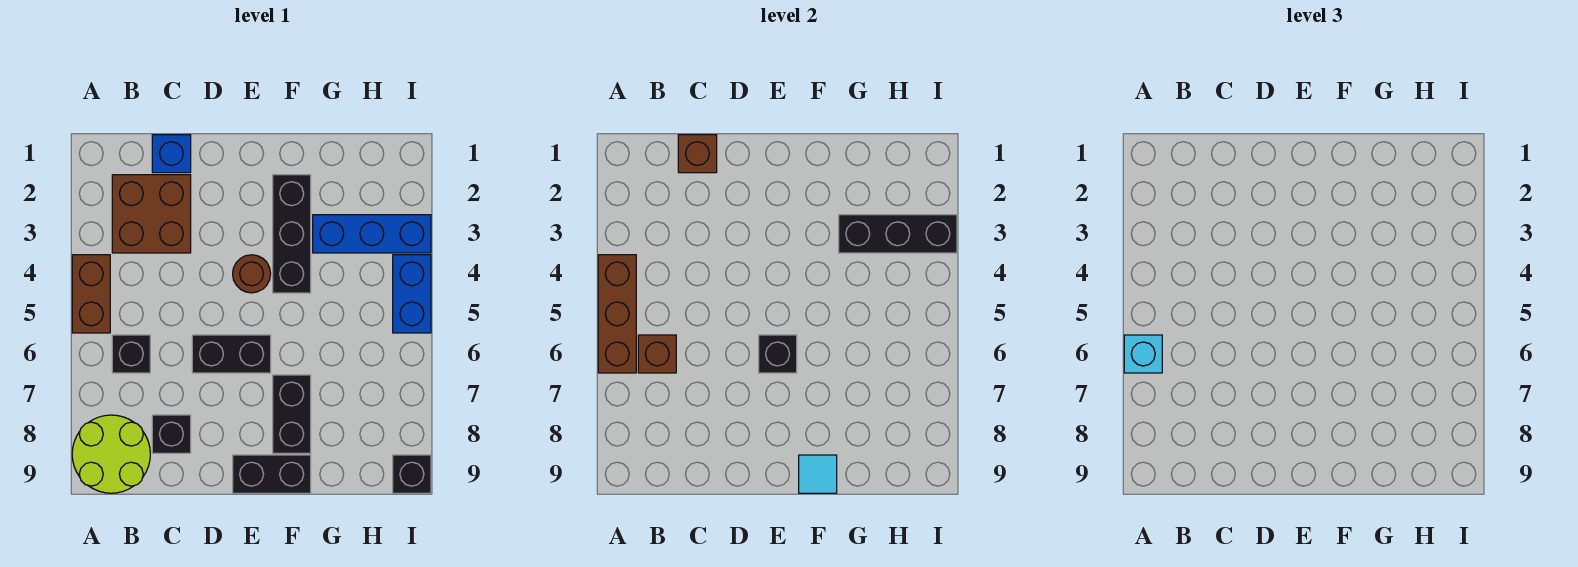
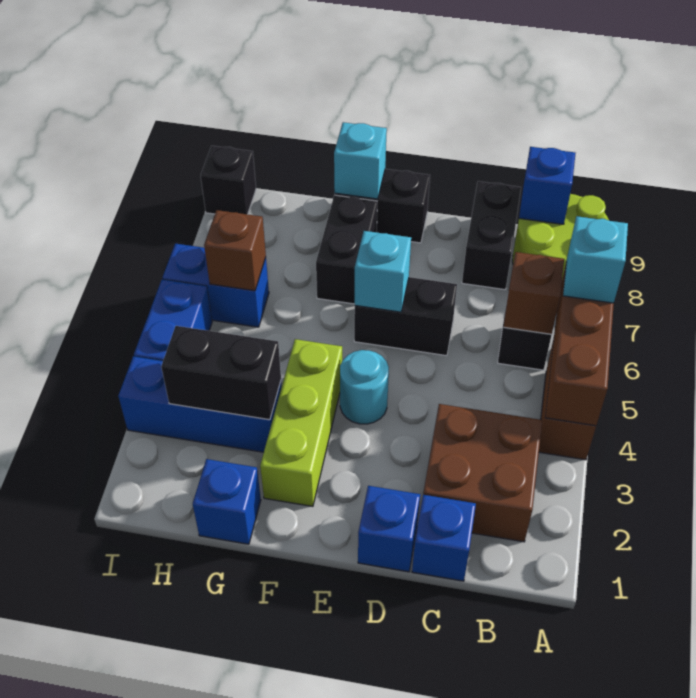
none -> blue brick B9 level 2
brown brick C1 level 2 -> brown brick H6 level 2
black brick C8 level 1 -> black brick C8:C9 level 1
none -> blue brick D1 level 1
brown round brick E4 level 1 -> cyan round brick E4 level 1
black brick E6 level 2 -> cyan brick E6 level 2
black brick F2:F4 level 1 -> lime brick F2:F4 level 1
cyan tile F9 level 2 -> cyan brick F9 level 2
none -> blue brick G1 level 1
black brick G3:I3 level 2 -> black brick G3:H3 level 2
none -> blue brick H6:I6 level 1

